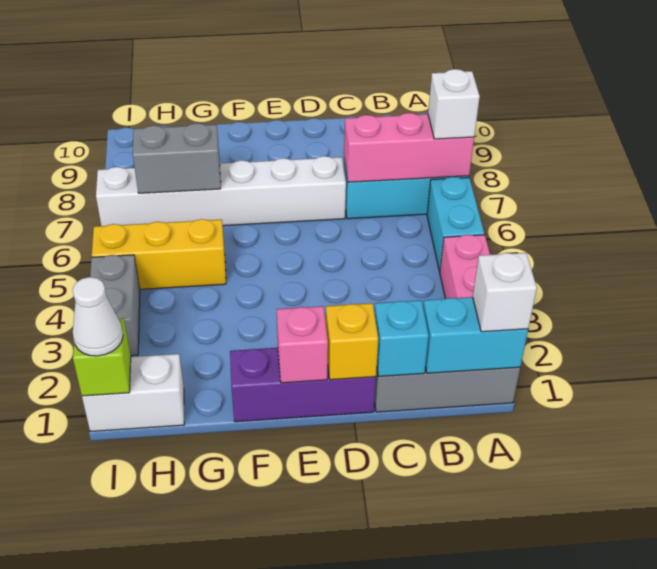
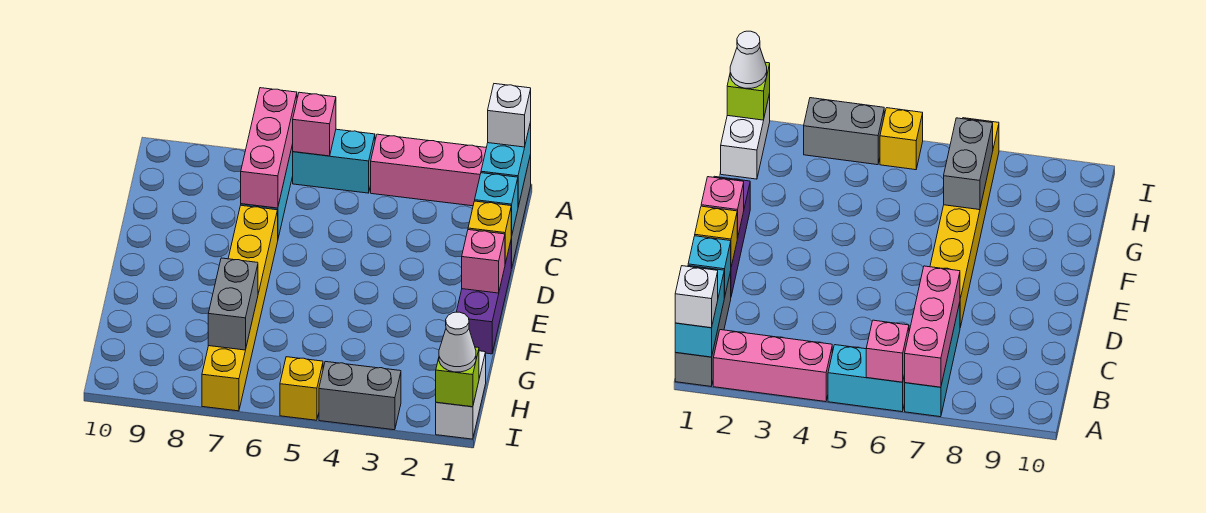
none -> pink brick A6 level 2
white brick A7 level 3 -> none
white brick D7:I7 level 1 -> yellow brick D7:I7 level 1
yellow brick G5:I5 level 1 -> yellow brick I5 level 1

